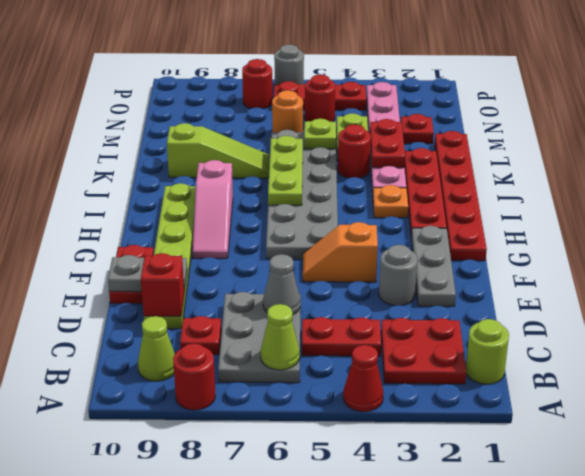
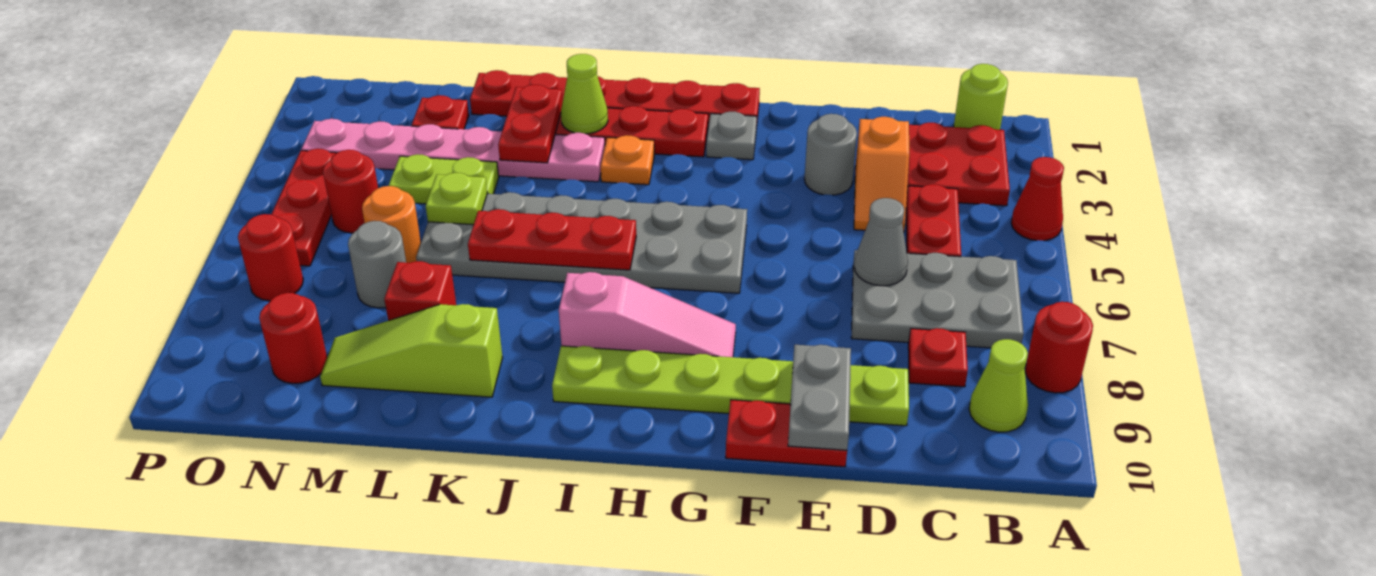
lime cone B6 level 2 -> lime cone J2 level 2
red brick D9 level 2 -> red brick L8 level 1
grey plate E2:G2 level 1 -> grey plate G2 level 1
orange slope F4:F5 level 1 top 4 -> orange slope D3:D4 level 1 top 3
lime plate I6:K6 level 2 -> red plate I6:K6 level 2
red plate K3:L3 level 2 -> red plate K2:K3 level 2
red round brick K4 level 1 -> red round brick N9 level 1
lime slope K7:K9 level 1 top 9 -> lime slope K9:M9 level 1 top K
grey round brick P6 level 1 -> grey round brick M7 level 1

